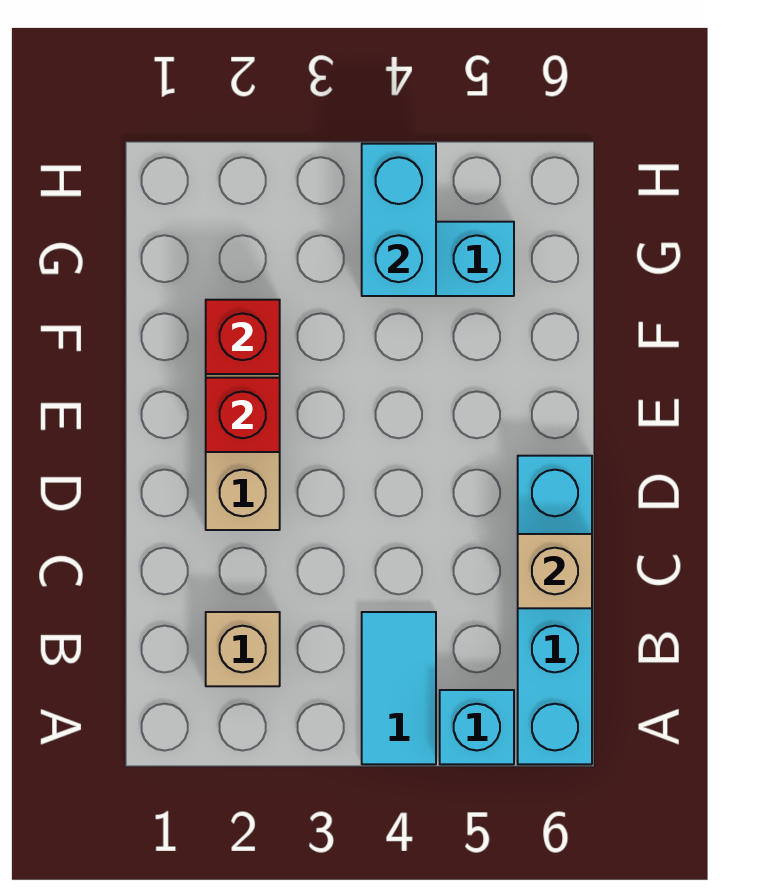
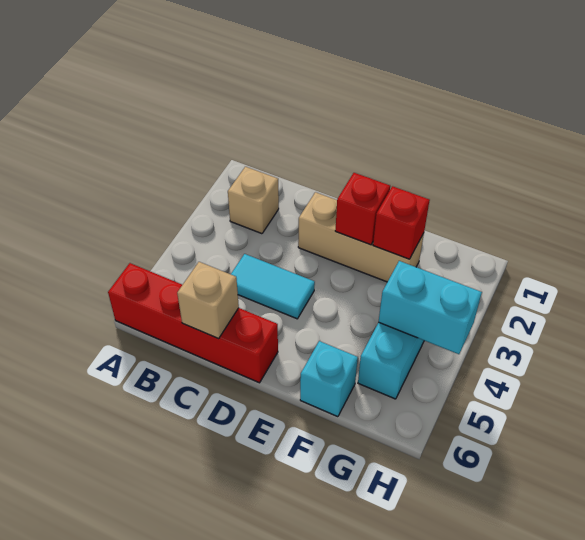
cyan tile A4:B4 level 1 -> cyan tile C4:D4 level 1
cyan brick A5 level 1 -> cyan brick F6 level 1
cyan brick A6:D6 level 1 -> red brick A6:D6 level 1

